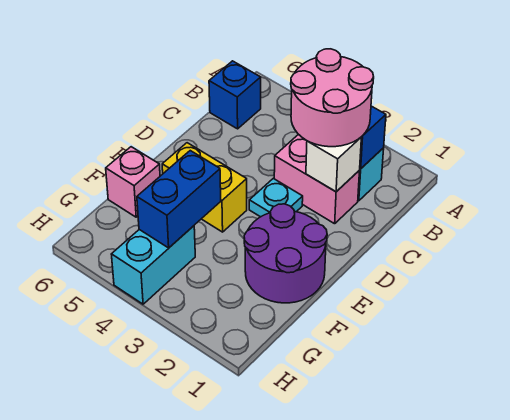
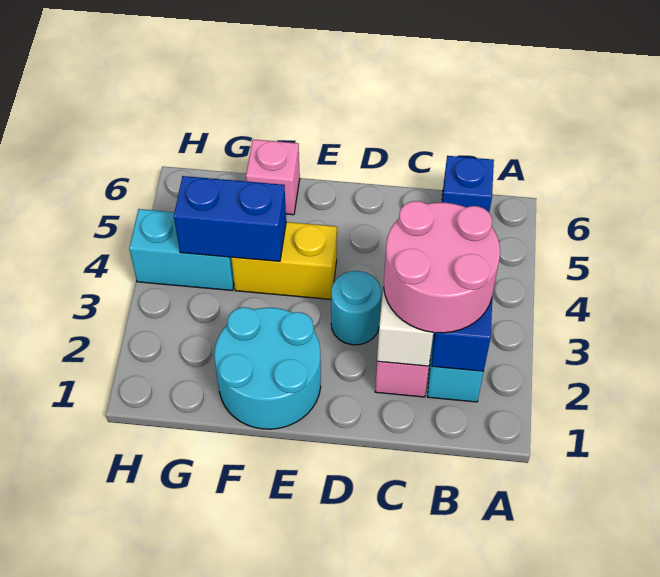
cyan plate D3 level 1 -> cyan round brick D3 level 1
purple round brick E1:F2 level 1 -> cyan round brick E1:F2 level 1
yellow brick E4:E5 level 1 -> yellow brick E4:F4 level 1

